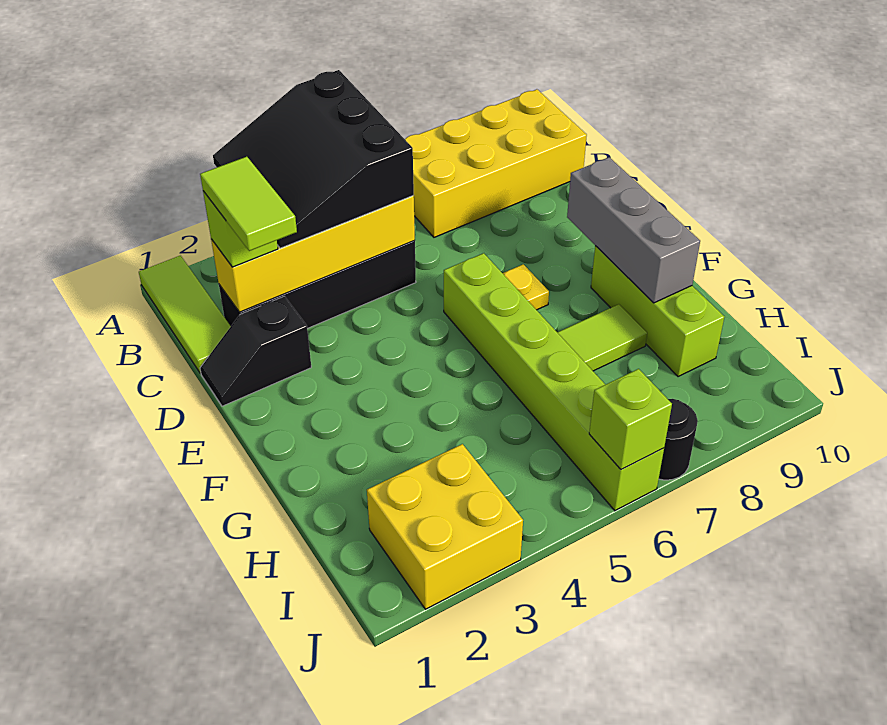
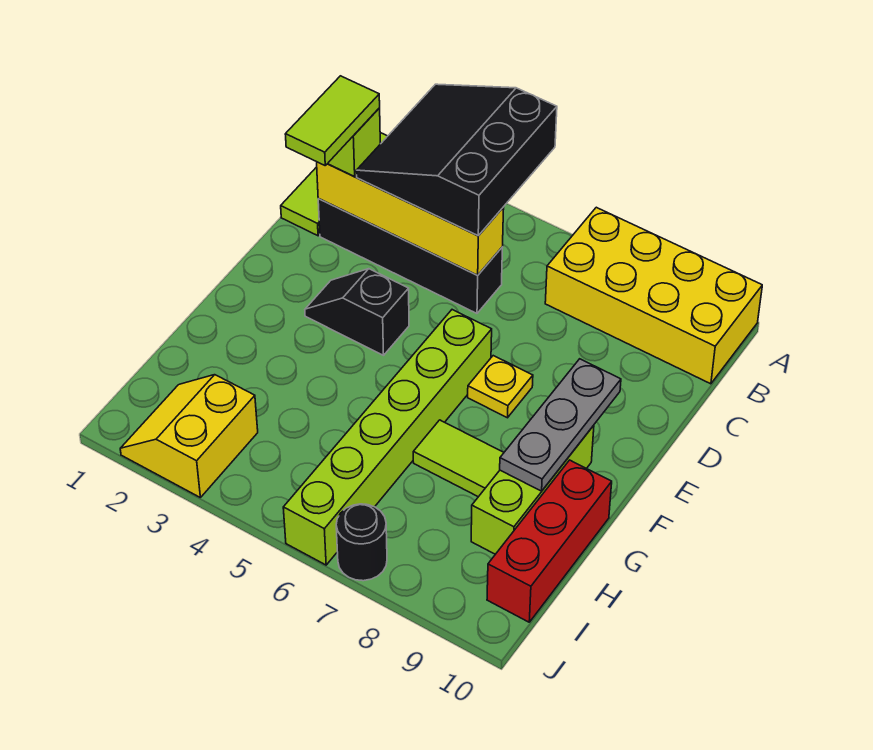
black slope D1:D2 level 1 top 2 -> black slope E3:E4 level 1 top 4
grey brick E9:G9 level 2 -> grey plate E9:G9 level 2
none -> red brick G10:I10 level 1
yellow brick I2:J3 level 1 -> yellow slope I2:J3 level 1 top 3
lime brick J6 level 2 -> none

